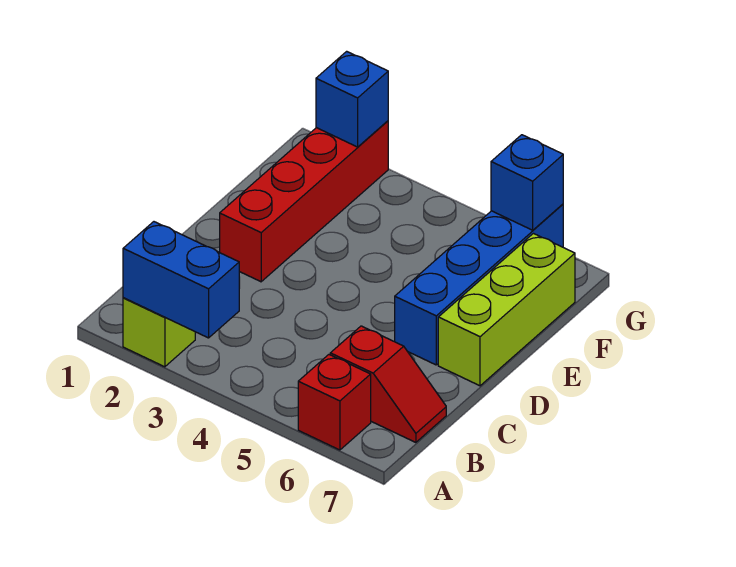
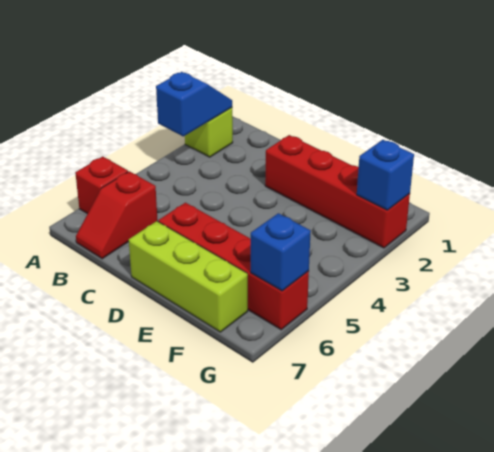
blue brick A2:A3 level 2 -> blue slope A2:A3 level 2 top 3
blue brick D6:G6 level 1 -> red brick D6:G6 level 1

